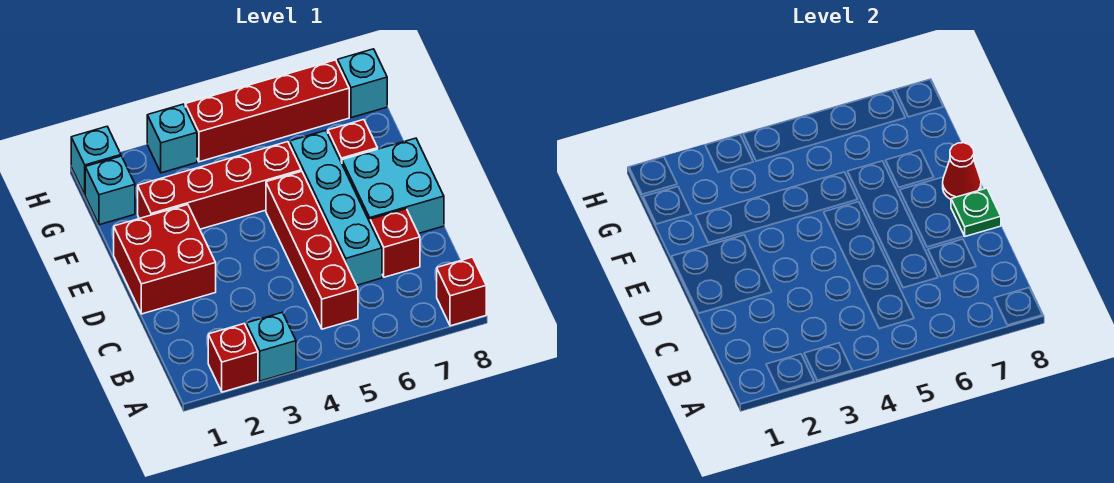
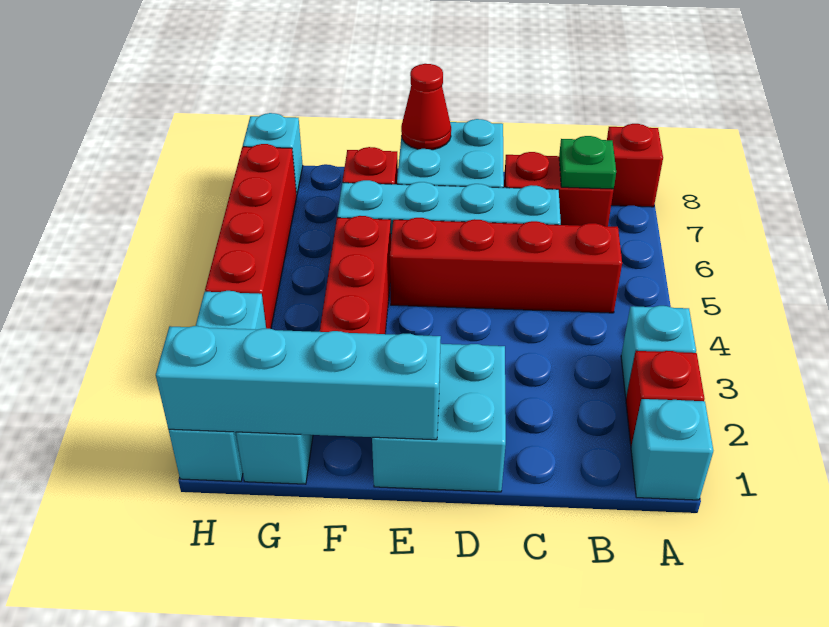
none -> cyan brick A1 level 1
red brick C7 level 1 -> red brick B7:C7 level 1
red brick D1:E2 level 1 -> cyan brick D1:E2 level 1
green plate D8 level 2 -> green plate B7 level 2
none -> cyan brick E1:H1 level 2

